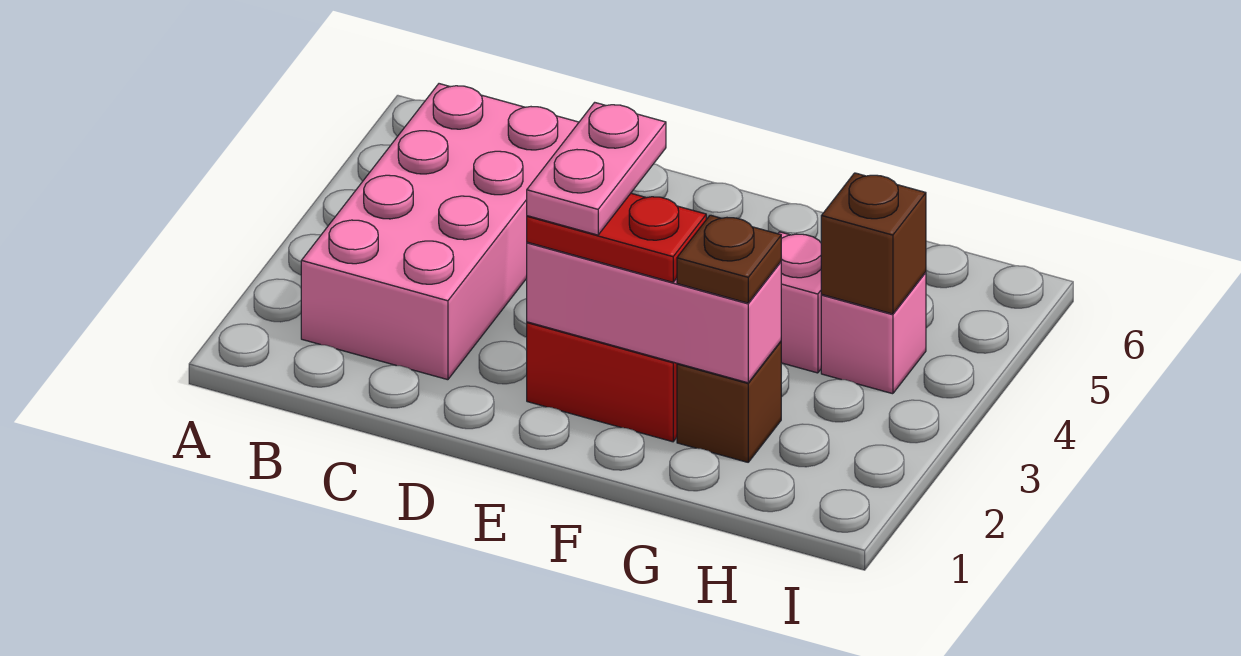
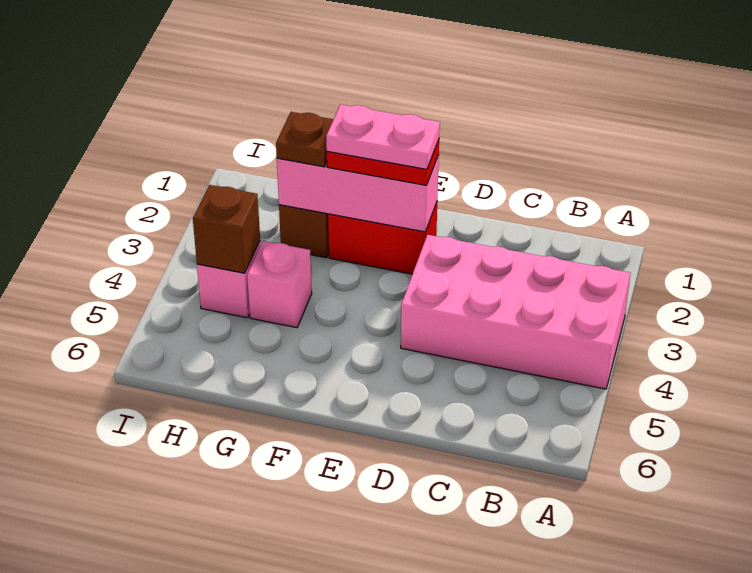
pink brick B2:C5 level 1 -> pink brick A3:D4 level 1
pink plate E2:E3 level 4 -> pink plate E2:F2 level 4

